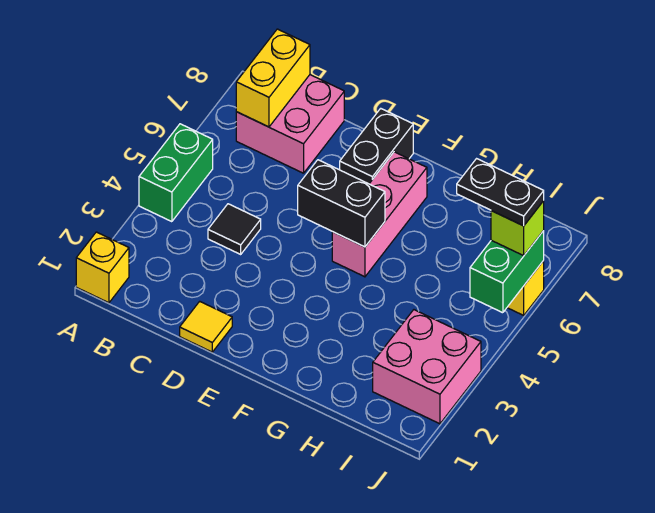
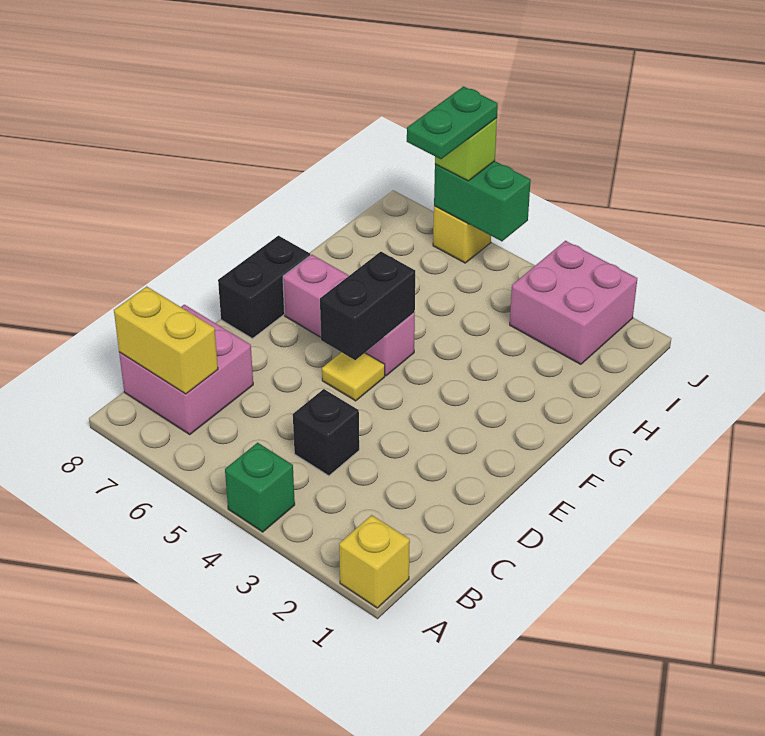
green brick A4:A5 level 1 -> green brick A4 level 1
black tile C4 level 1 -> black brick C4 level 1
yellow tile D1 level 1 -> yellow tile E5 level 1
black brick E7:E8 level 1 -> black brick E8:F8 level 1
black plate I6:J6 level 4 -> green plate I6:J6 level 4

